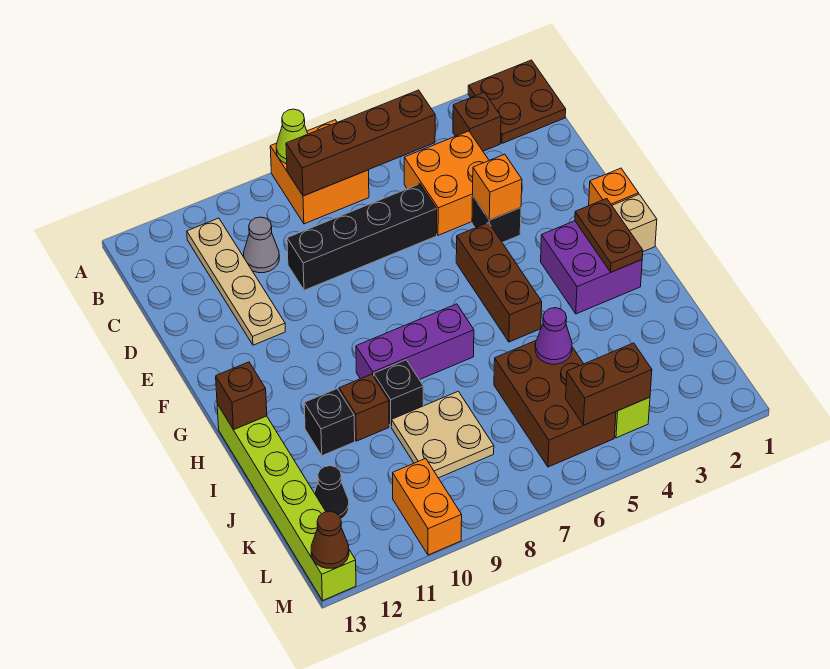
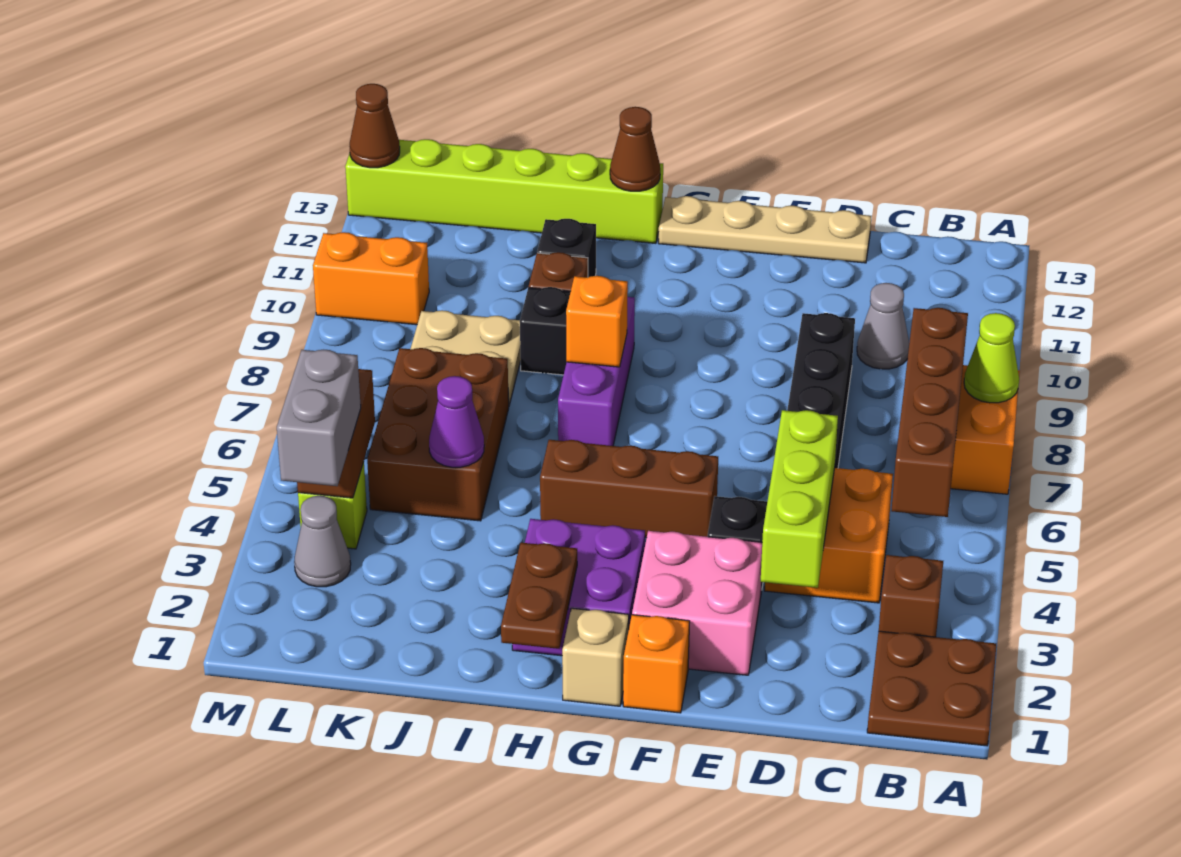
tan plate B11:E11 level 1 -> tan plate D13:G13 level 1
none -> lime brick D3:D5 level 2
none -> pink brick E2:F3 level 1
orange brick E4 level 2 -> orange brick H8 level 2
brown plate G2:H2 level 2 -> brown plate H1:H2 level 2
brown brick H13 level 2 -> brown cone H13 level 2
brown brick J5:L6 level 1 -> brown brick J5:K7 level 1
black cone K12 level 1 -> none
none -> grey cone L3 level 1
none -> grey brick L3:L4 level 3

